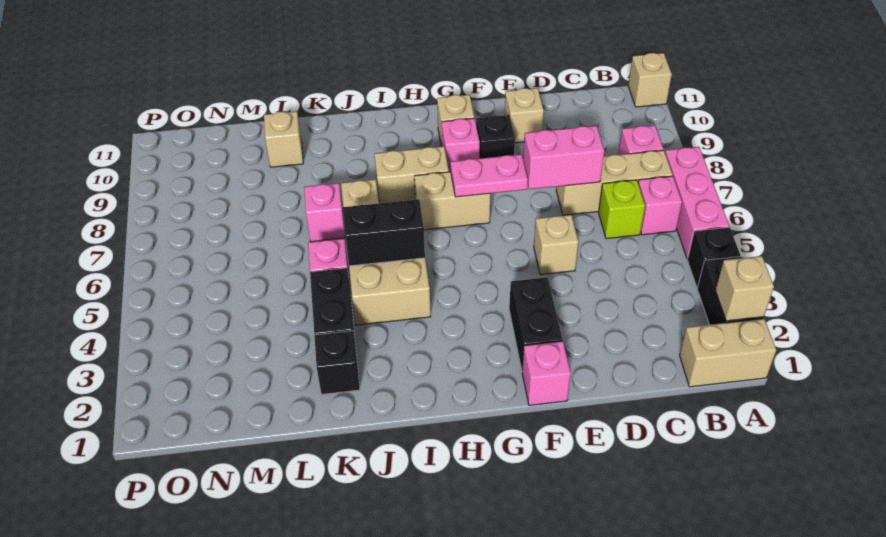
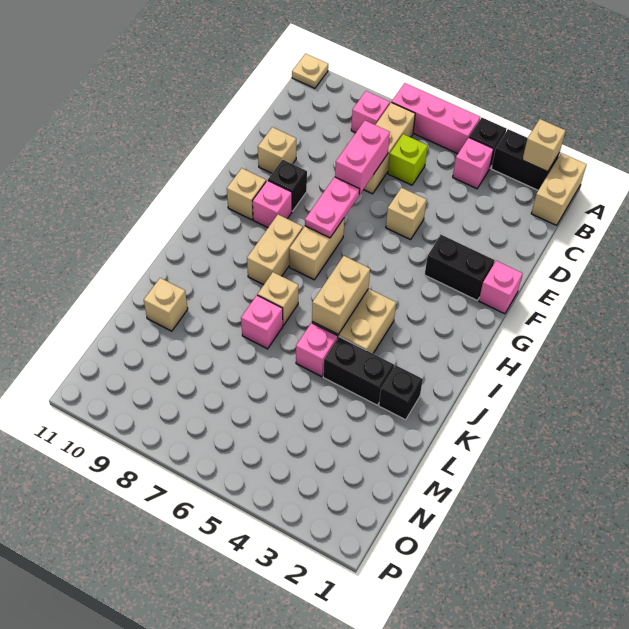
tan brick A11 level 1 -> tan plate A11 level 1
pink brick B6 level 1 -> pink brick B4 level 1
black brick I5:J5 level 2 -> tan brick I5:J5 level 2

